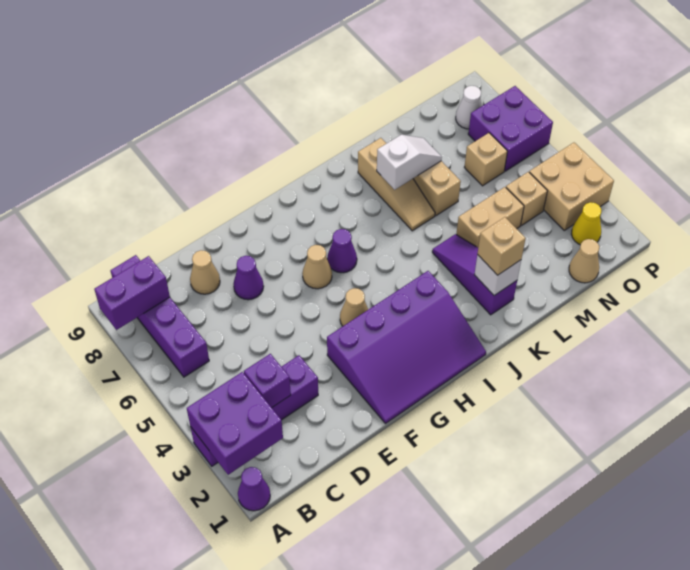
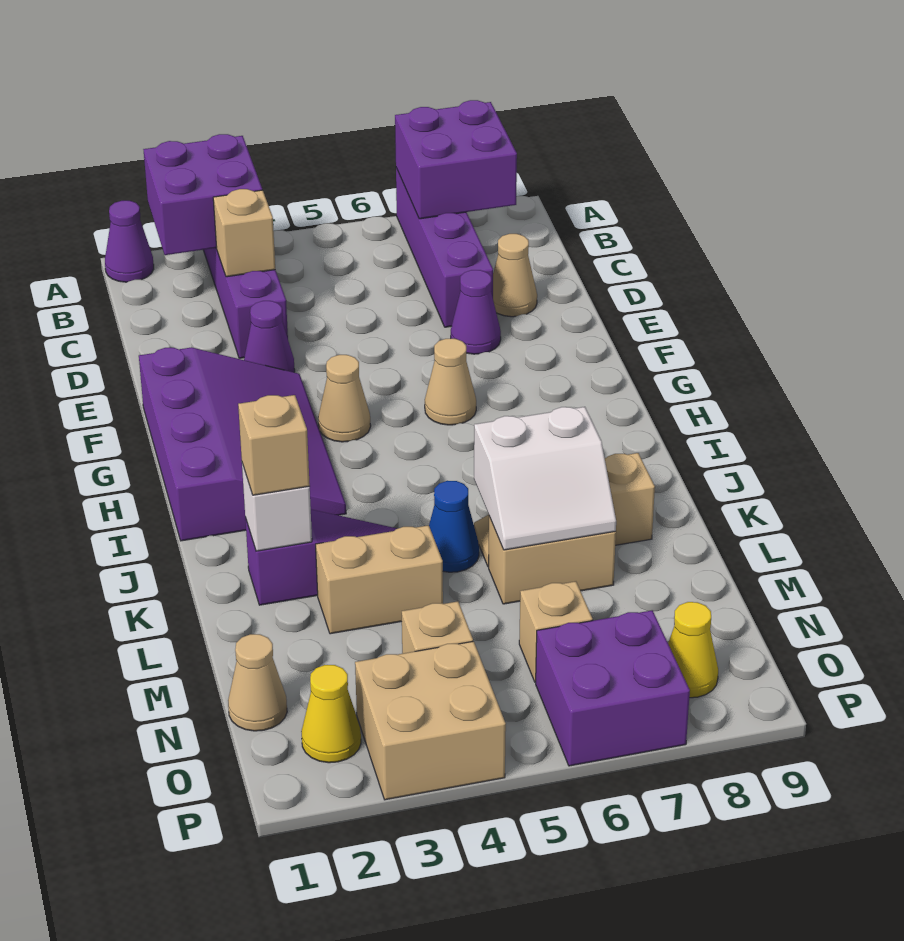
purple brick A8:B8 level 2 -> purple brick A7:B8 level 2
purple brick B6:B9 level 1 -> purple brick A7:D7 level 1
purple brick C3 level 2 -> tan brick C3 level 2
purple slope F1:I3 level 1 top 3 -> purple slope F1:I3 level 1 top 1
purple cone H6 level 1 -> purple cone E3 level 1
none -> blue cone K5 level 1
white slope K7:L7 level 2 top K -> white slope K6:L7 level 2 top K
tan brick L4:M4 level 1 -> tan brick L3:L4 level 1
white cone O8 level 1 -> yellow cone O8 level 1

